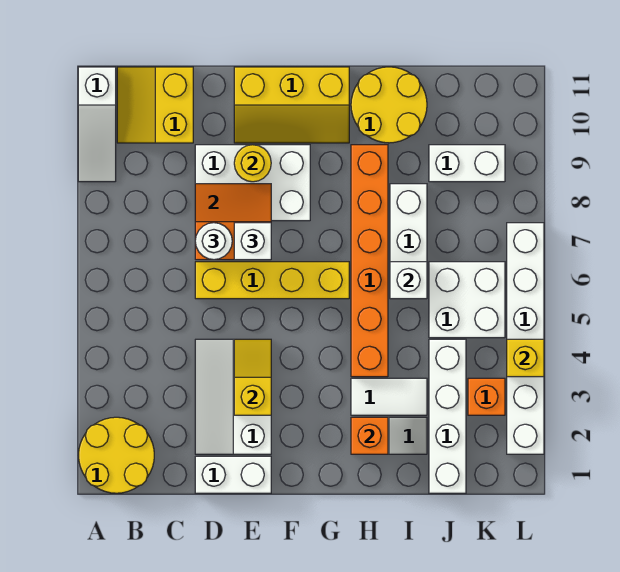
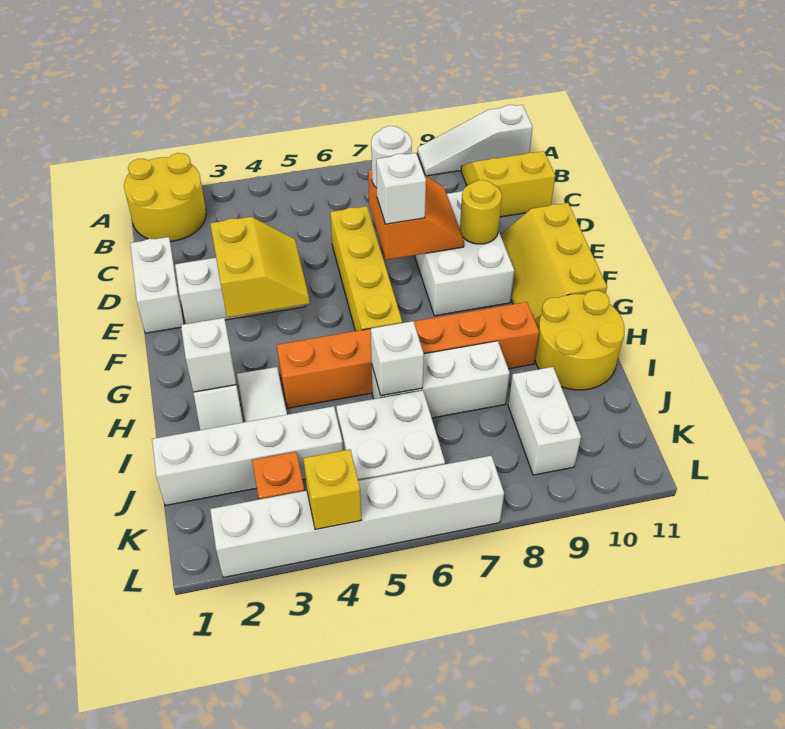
yellow slope E3:E4 level 2 top 3 -> yellow slope E3:F4 level 2 top 3
orange brick H2 level 2 -> white brick H2 level 2

